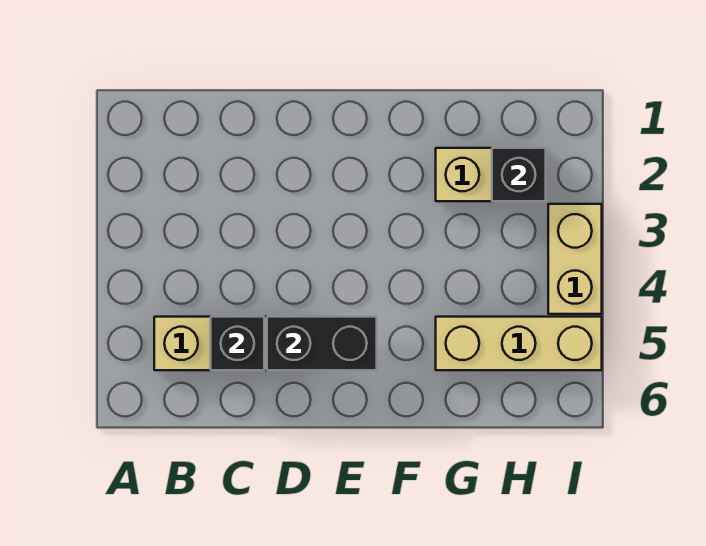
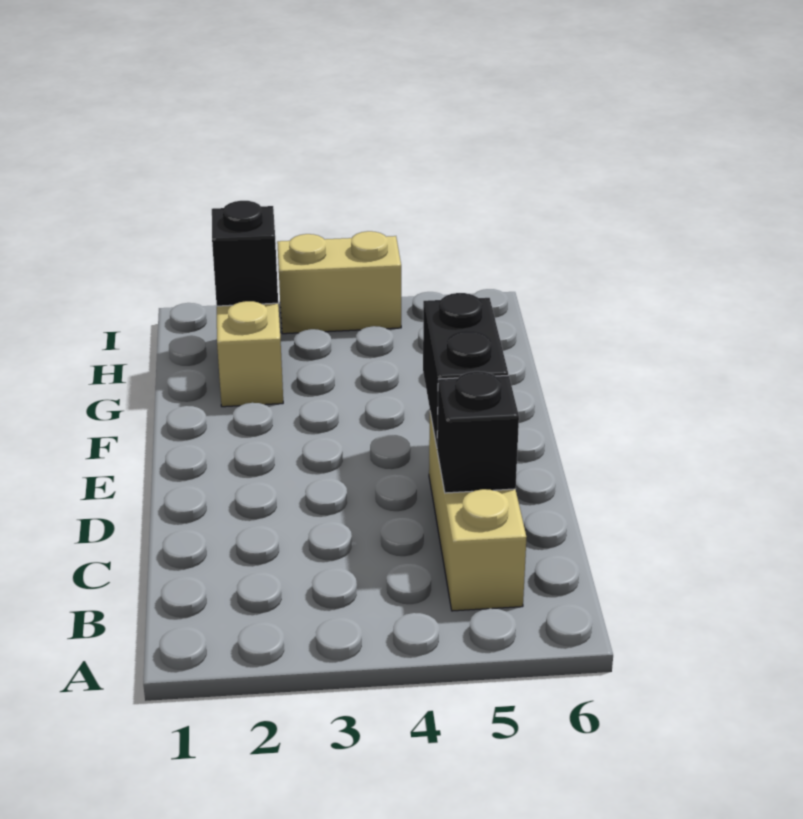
tan brick G5:I5 level 1 -> none

